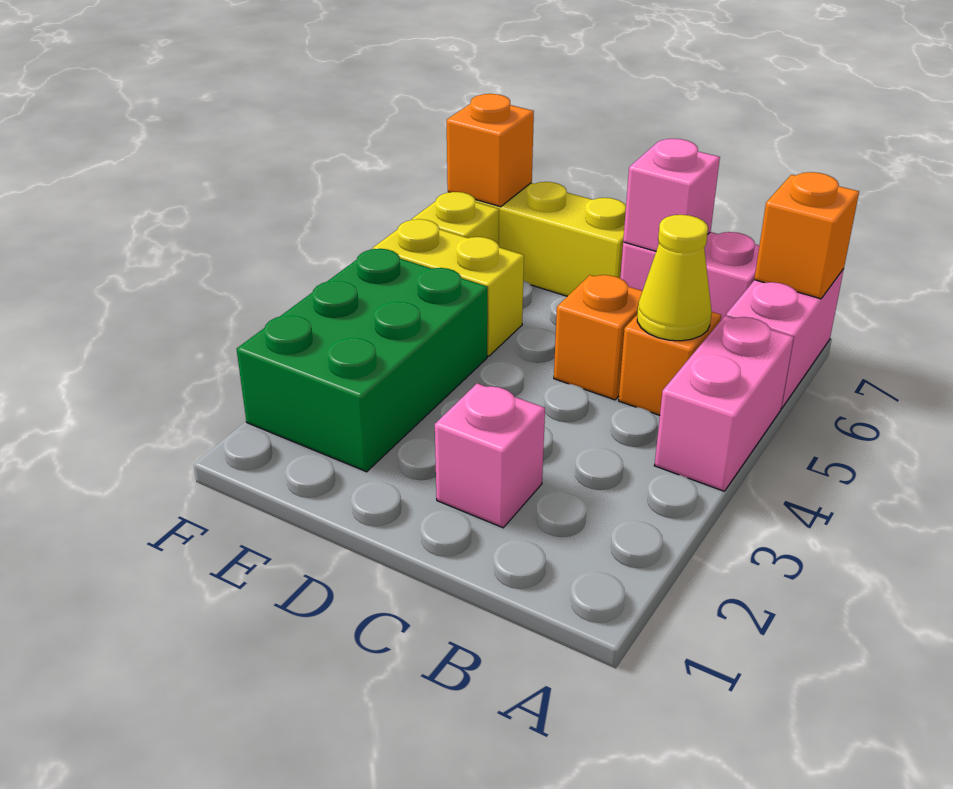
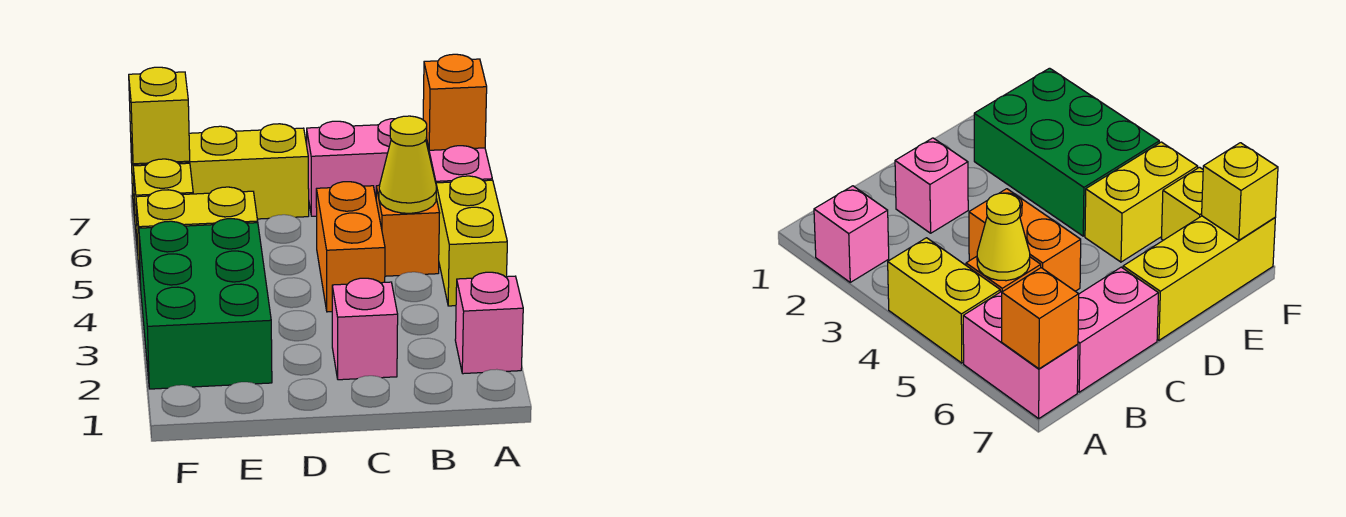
pink brick A4:A5 level 1 -> yellow brick A4:A5 level 1
orange brick C5 level 1 -> orange brick C4:C5 level 1
pink brick C7 level 2 -> pink brick A2 level 1
orange brick F7 level 2 -> yellow brick F7 level 2

